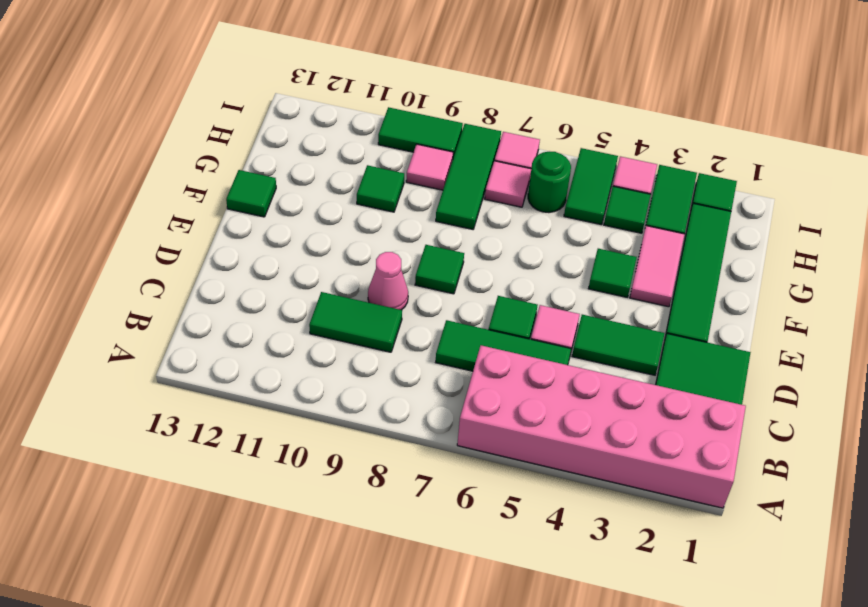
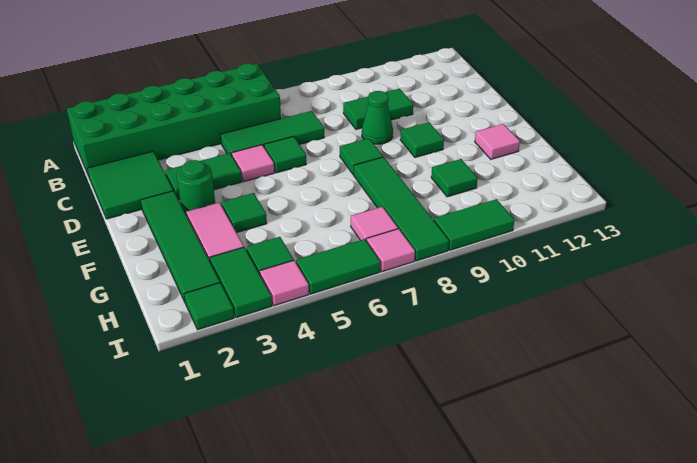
pink brick A1:B6 level 1 -> green brick A1:B6 level 1
pink cone D9 level 1 -> green cone D9 level 1
green tile F13 level 1 -> green tile E10 level 1
green tile G8:I8 level 1 -> green tile F8:I8 level 1
green tile H5:I5 level 1 -> green tile I5:I6 level 1
green round brick H6 level 1 -> green round brick E3 level 1
pink tile H9 level 1 -> pink tile F12 level 1

